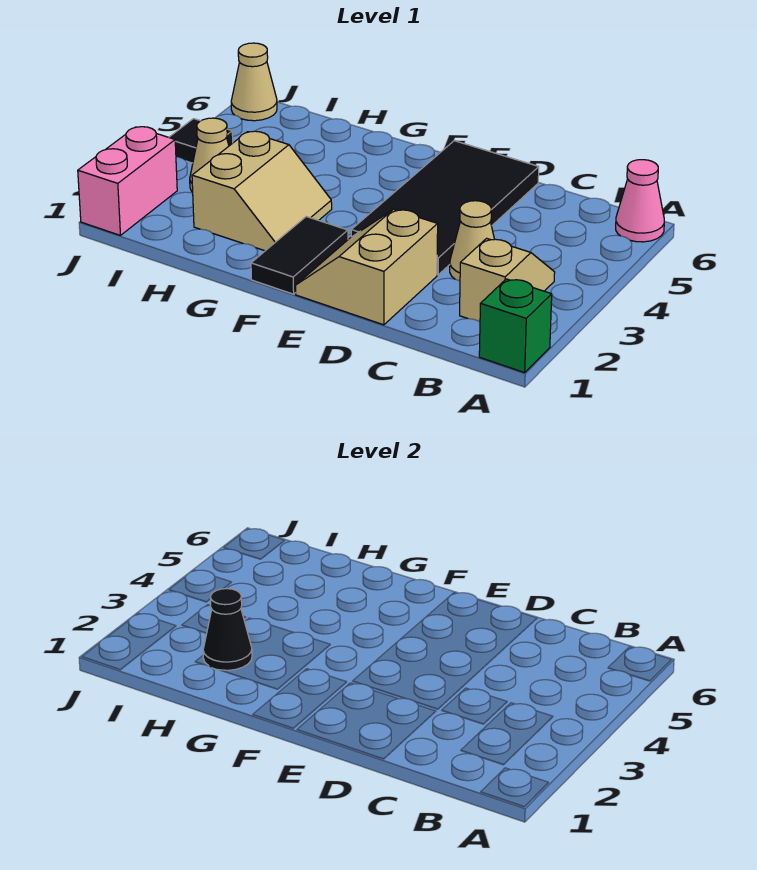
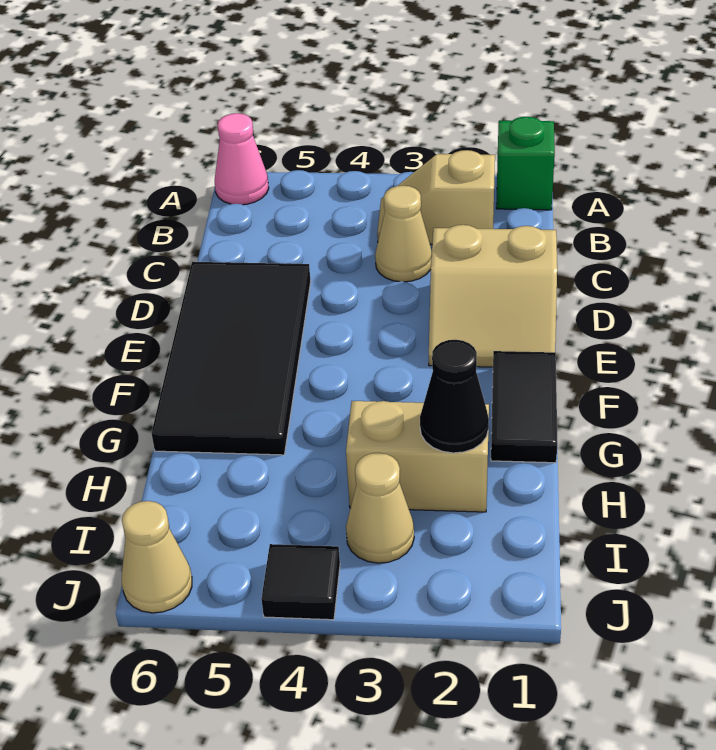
black tile D3:E6 level 1 -> black tile D5:G6 level 1
black tile F1:F2 level 1 -> black tile F1:G1 level 1
pink brick J1:J2 level 1 -> none

